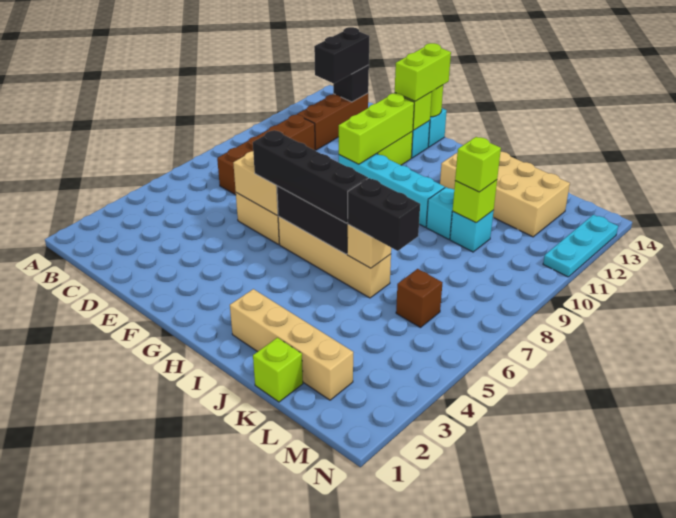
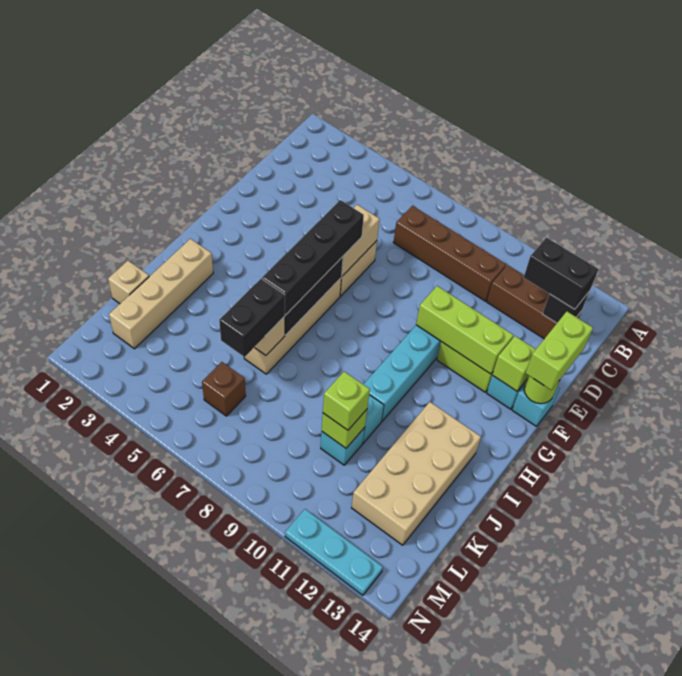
lime brick F13:F14 level 3 -> lime brick E14:F14 level 3
lime brick K1 level 1 -> tan brick K1 level 1

